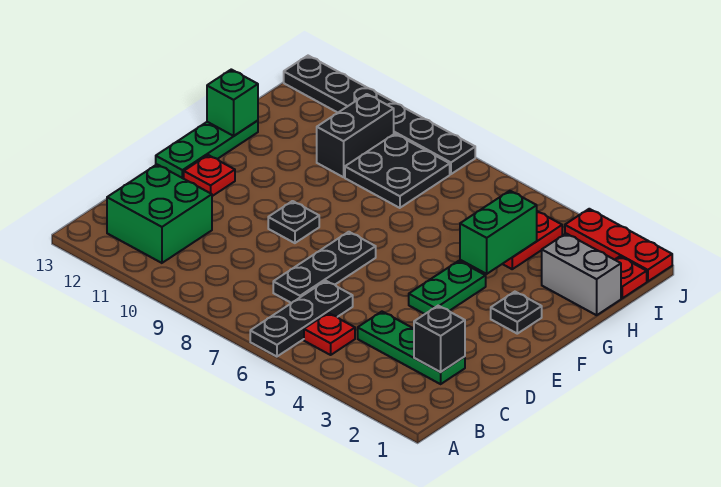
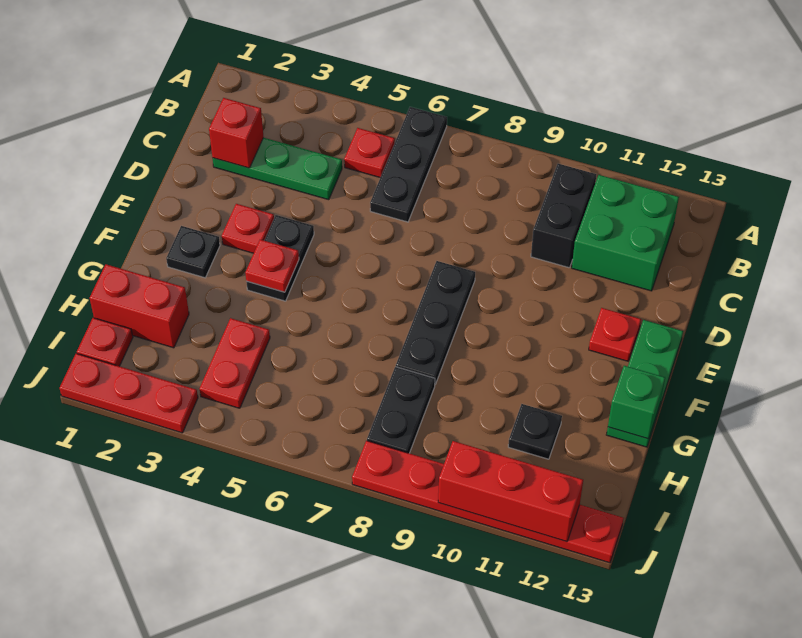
black brick C2 level 2 -> red brick C2 level 2
black plate C7:E7 level 1 -> black plate E8:G8 level 1
none -> red plate E3 level 1
green plate E4:F4 level 1 -> black plate E4:F4 level 1
black plate E9 level 1 -> black plate H11 level 1
none -> red plate F4 level 2
green brick G4:H4 level 2 -> none
grey brick H1:H2 level 1 -> red brick H1:H2 level 1
black plate H8:I9 level 1 -> black plate H8:I8 level 1
black brick H10:I10 level 1 -> black brick B10:C10 level 1
black plate J8:J13 level 1 -> red plate J8:J13 level 1
none -> red brick J10:J12 level 2

